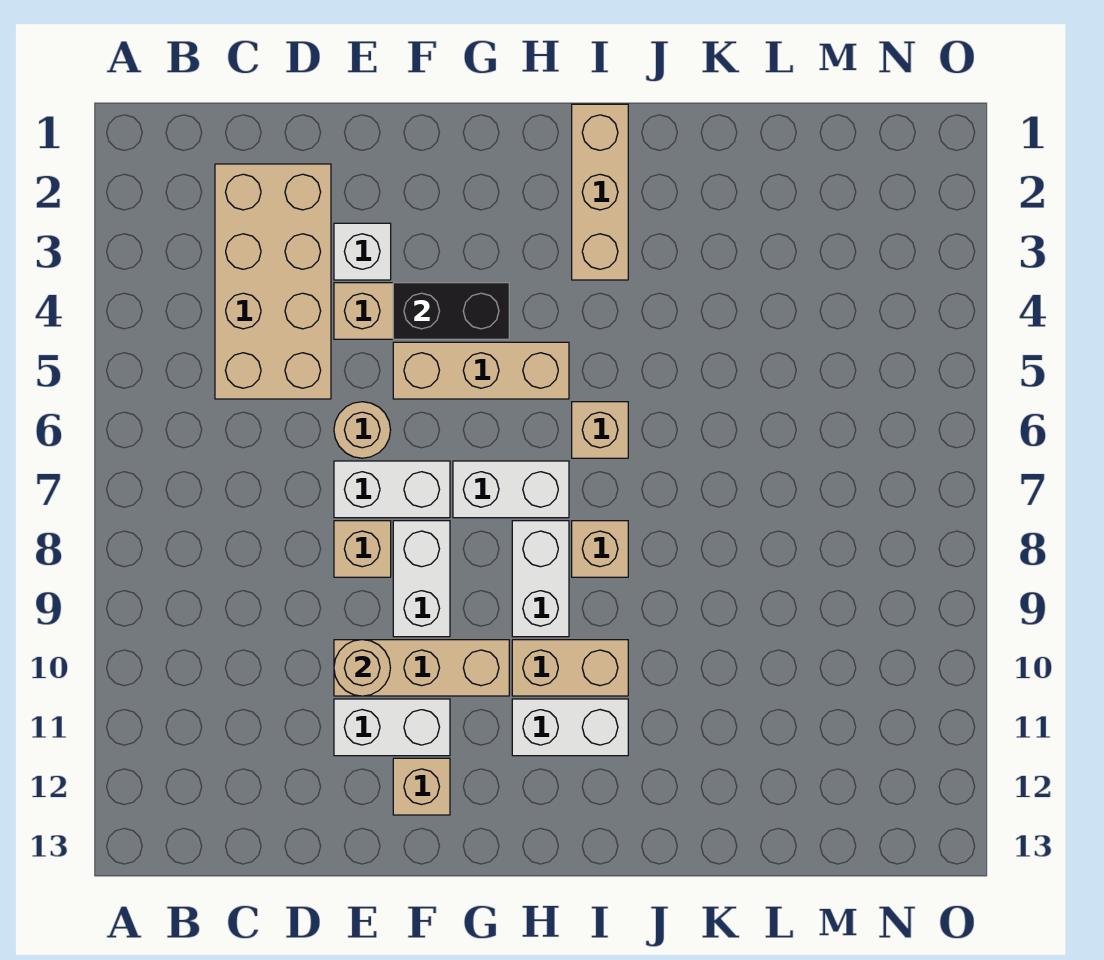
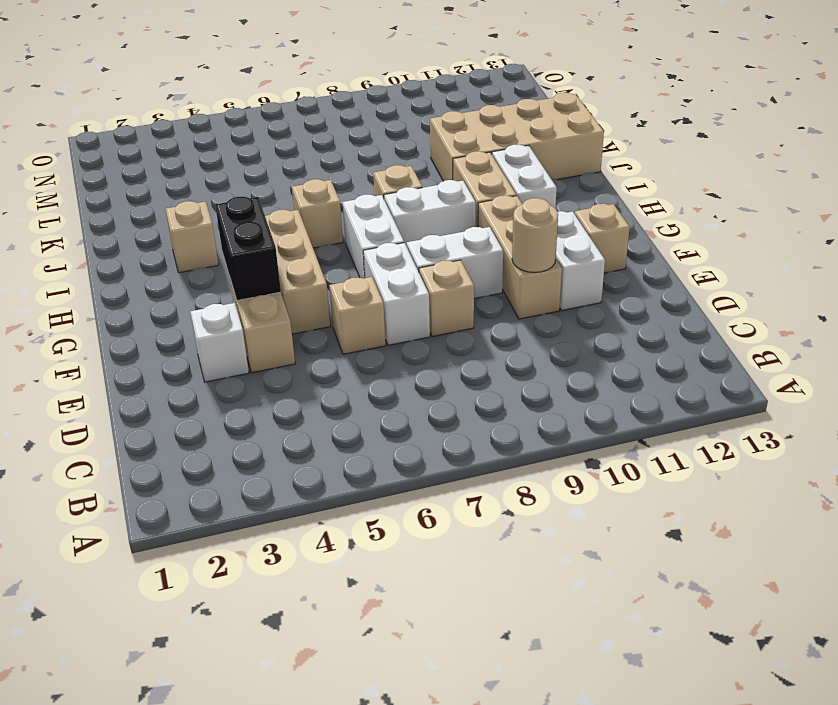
tan brick C2:D5 level 1 -> tan brick J10:K13 level 1
tan round brick E6 level 1 -> tan brick E6 level 1
tan brick I1:I3 level 1 -> tan brick I3 level 1

